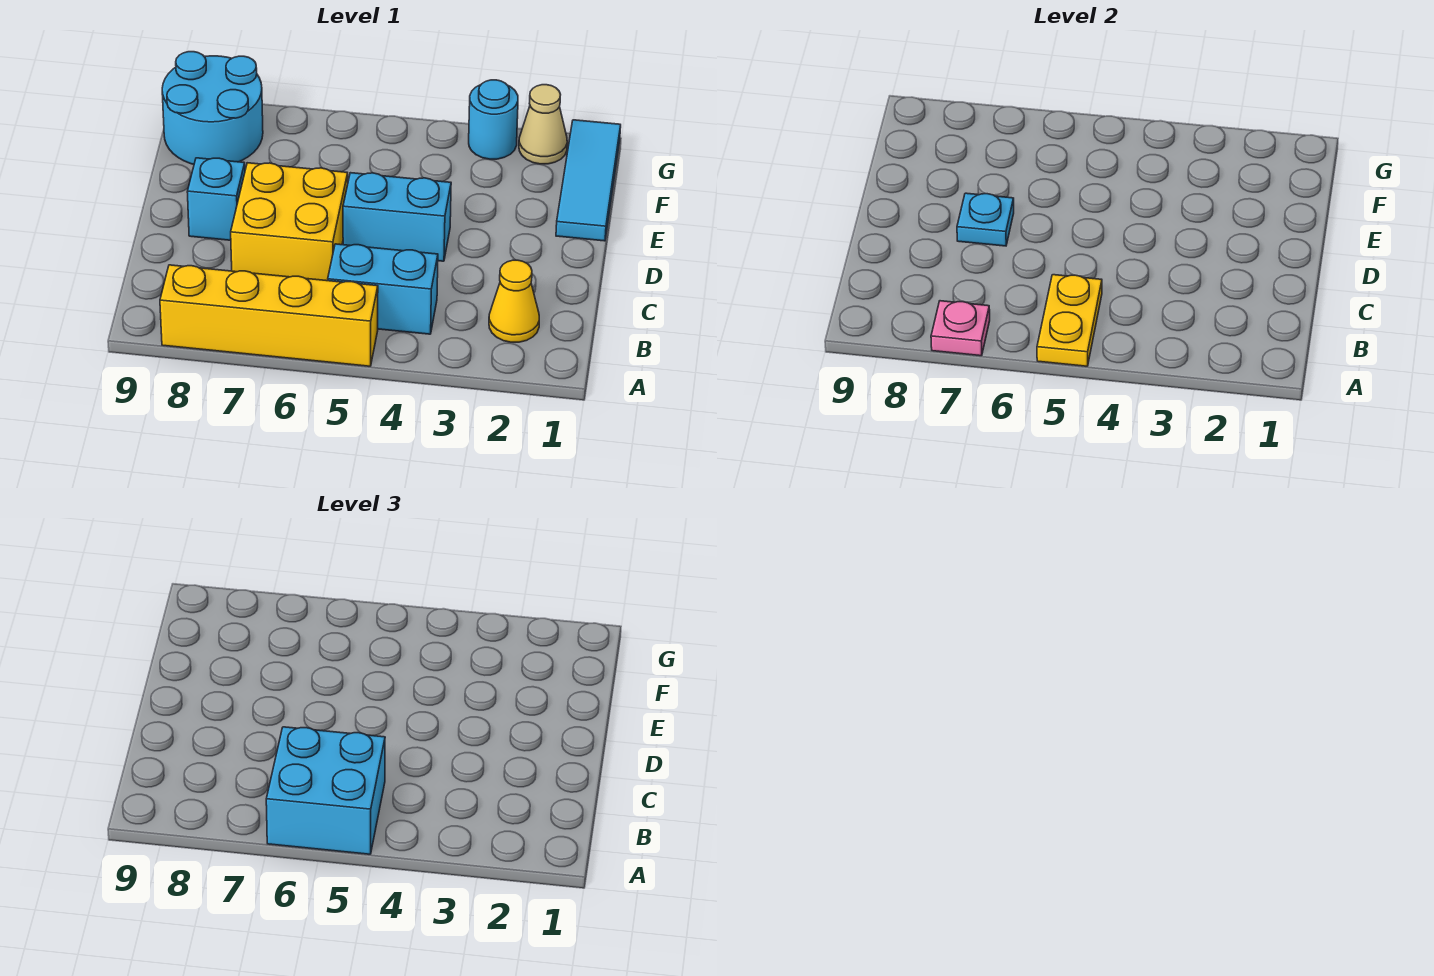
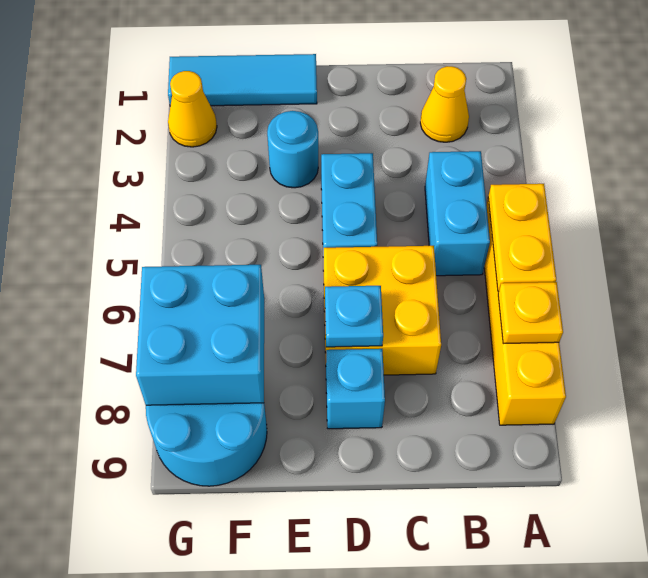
yellow plate A5:B5 level 2 -> yellow plate A5:A6 level 2
cyan brick A5:B6 level 3 -> cyan brick F7:G8 level 2
pink plate A7 level 2 -> yellow plate A7 level 2
tan cone G2 level 1 -> yellow cone G2 level 1
cyan round brick G3 level 1 -> cyan round brick E3 level 1

